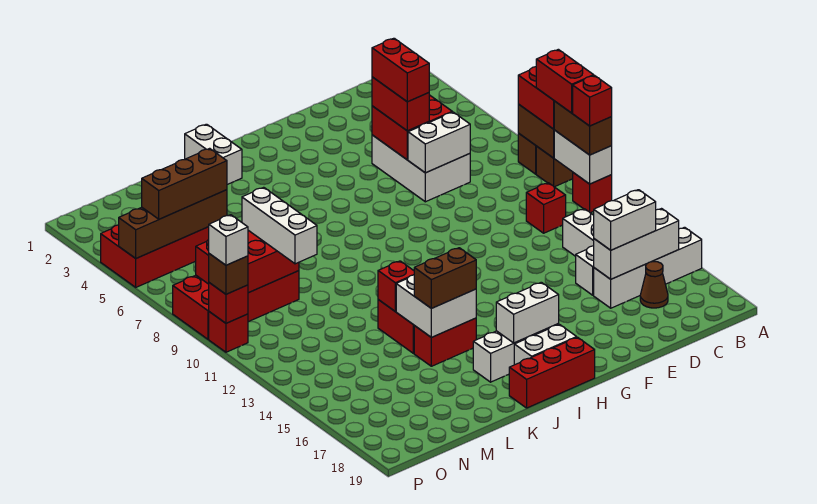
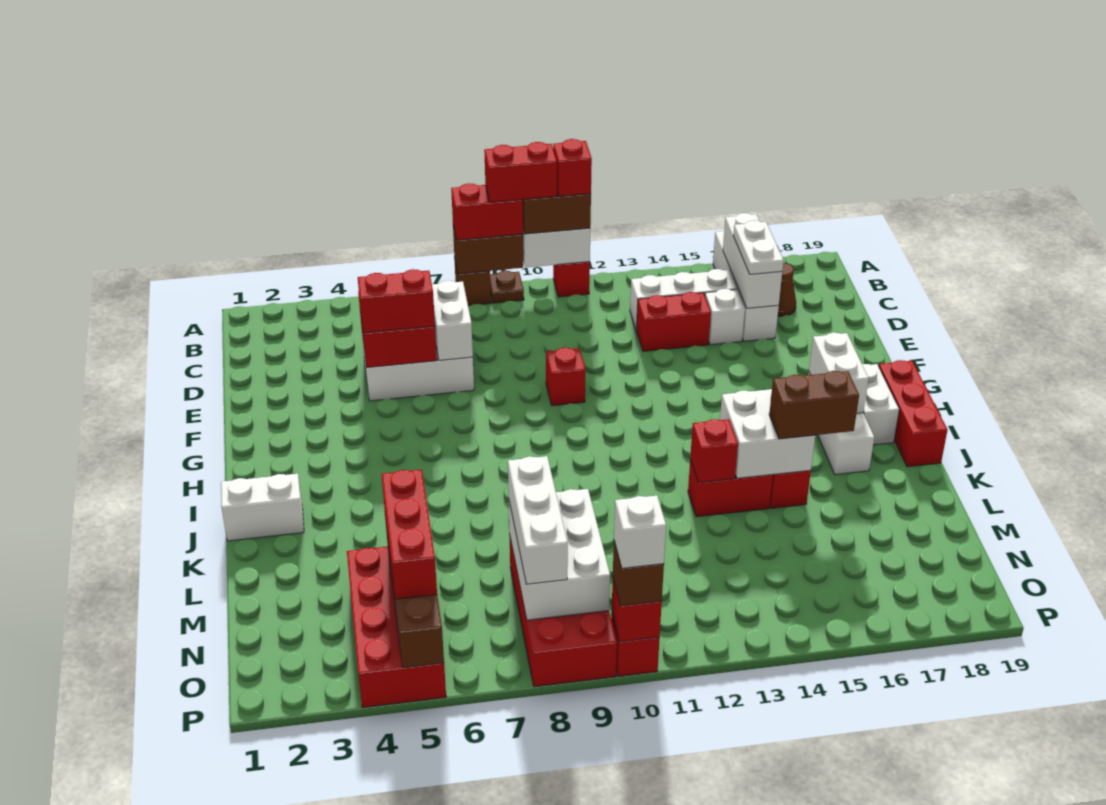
brown brick A9 level 1 -> brown plate A9 level 1
red brick C11 level 1 -> red brick F10 level 1
white brick C16:D16 level 3 -> white plate C16:D16 level 3
red brick E5:E6 level 4 -> red brick D13:D14 level 1
brown brick J15:K15 level 3 -> brown brick K15:K16 level 3
brown brick M5:O5 level 3 -> red brick M5:O5 level 3
red brick M8:O9 level 2 -> white brick M8:O9 level 2
white brick M8:M10 level 3 -> white brick M8:O8 level 3

